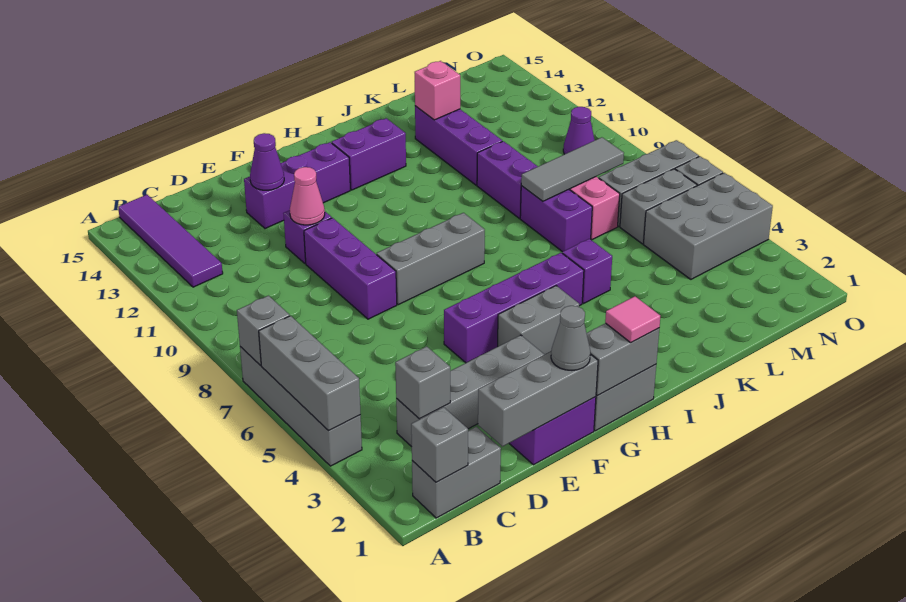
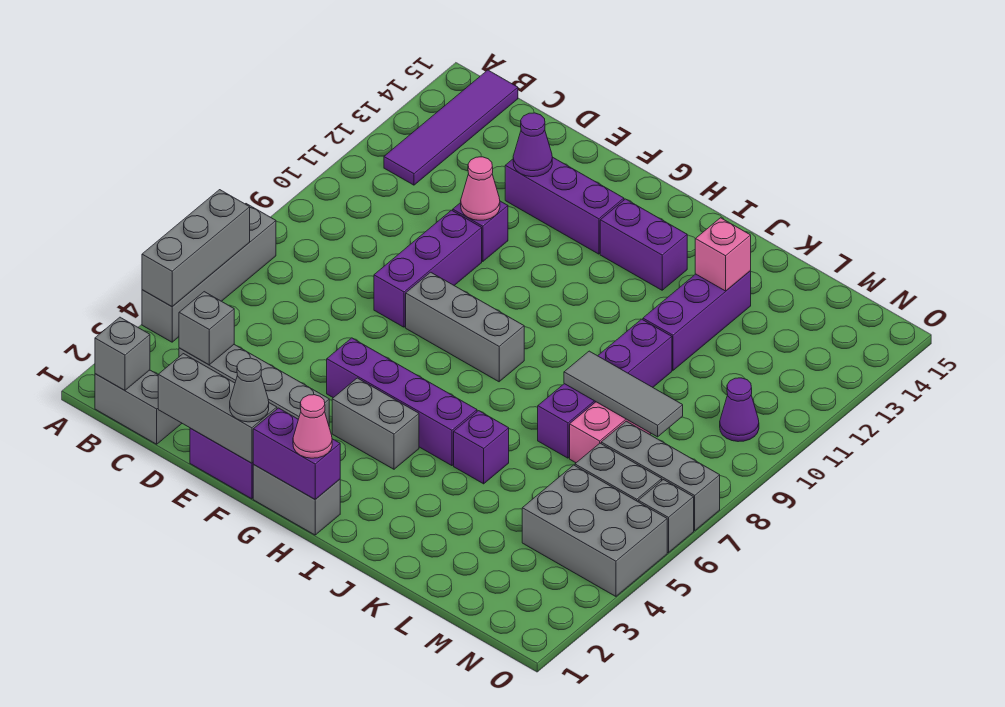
grey brick A7 level 2 -> none
grey brick G1:H1 level 2 -> purple brick G1:H1 level 2
pink tile H1 level 3 -> pink cone H1 level 3

